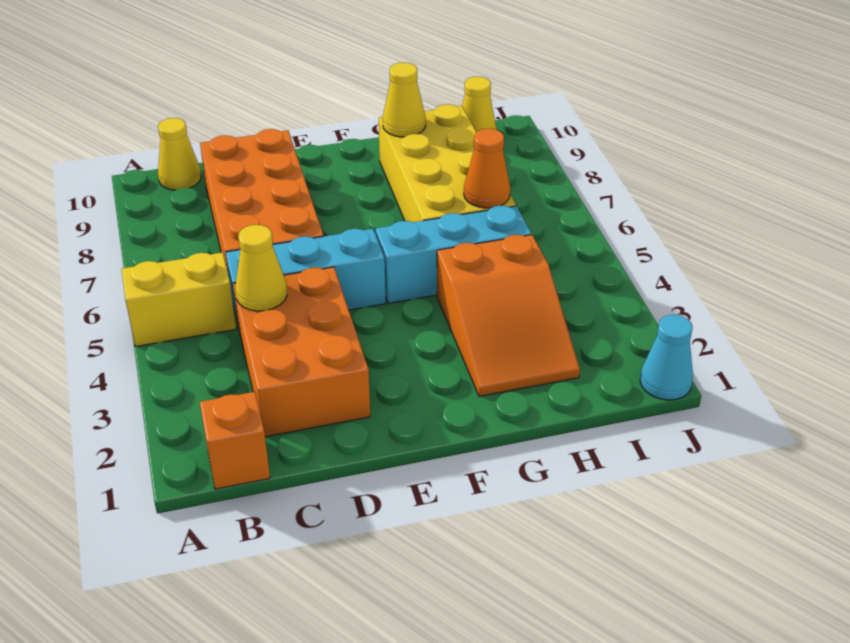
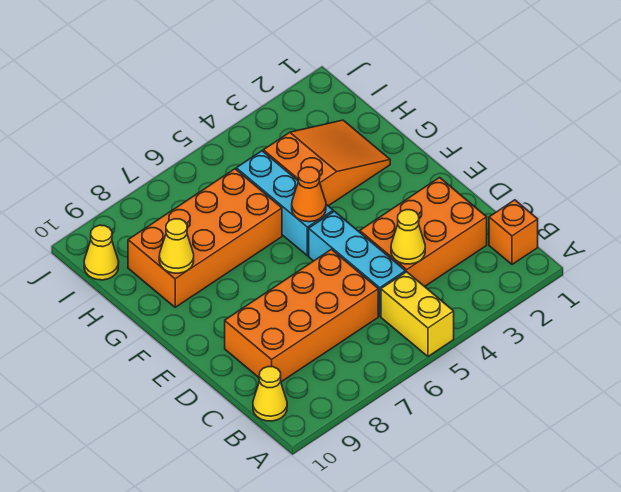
yellow brick G6:H9 level 1 -> orange brick G6:H9 level 1
orange cone H6 level 2 -> orange cone F5 level 2
cyan cone J1 level 1 -> none

